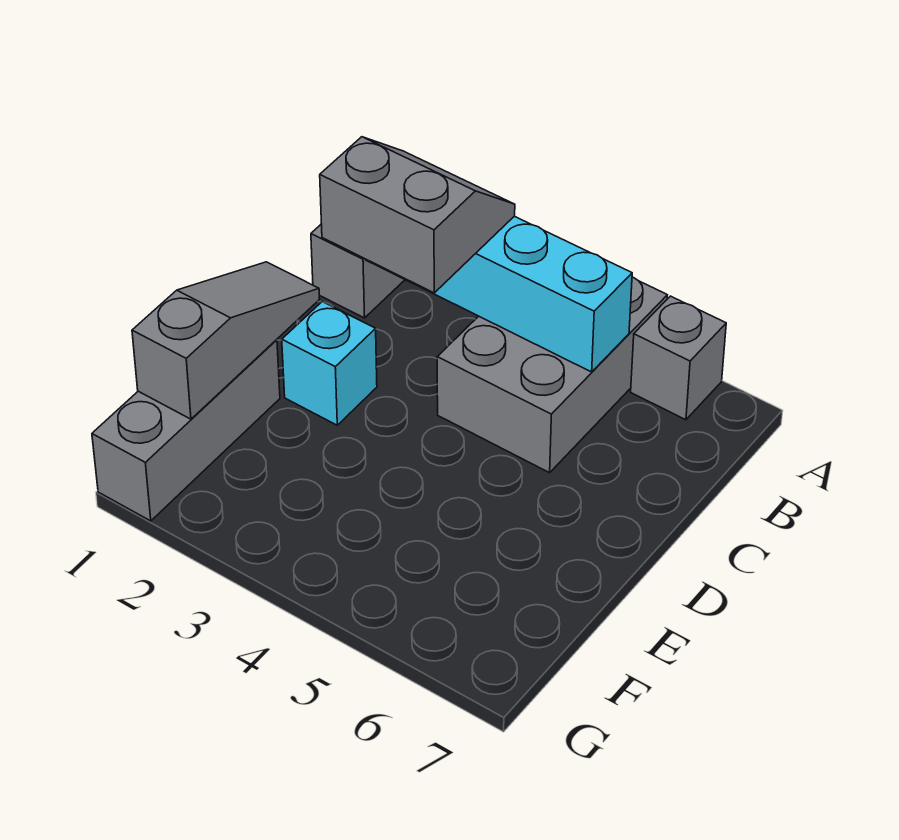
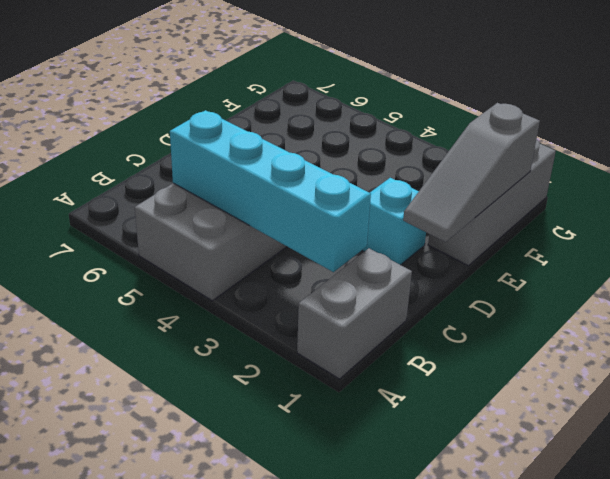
grey brick A6 level 1 -> none
grey slope B2:C3 level 3 top C -> none

